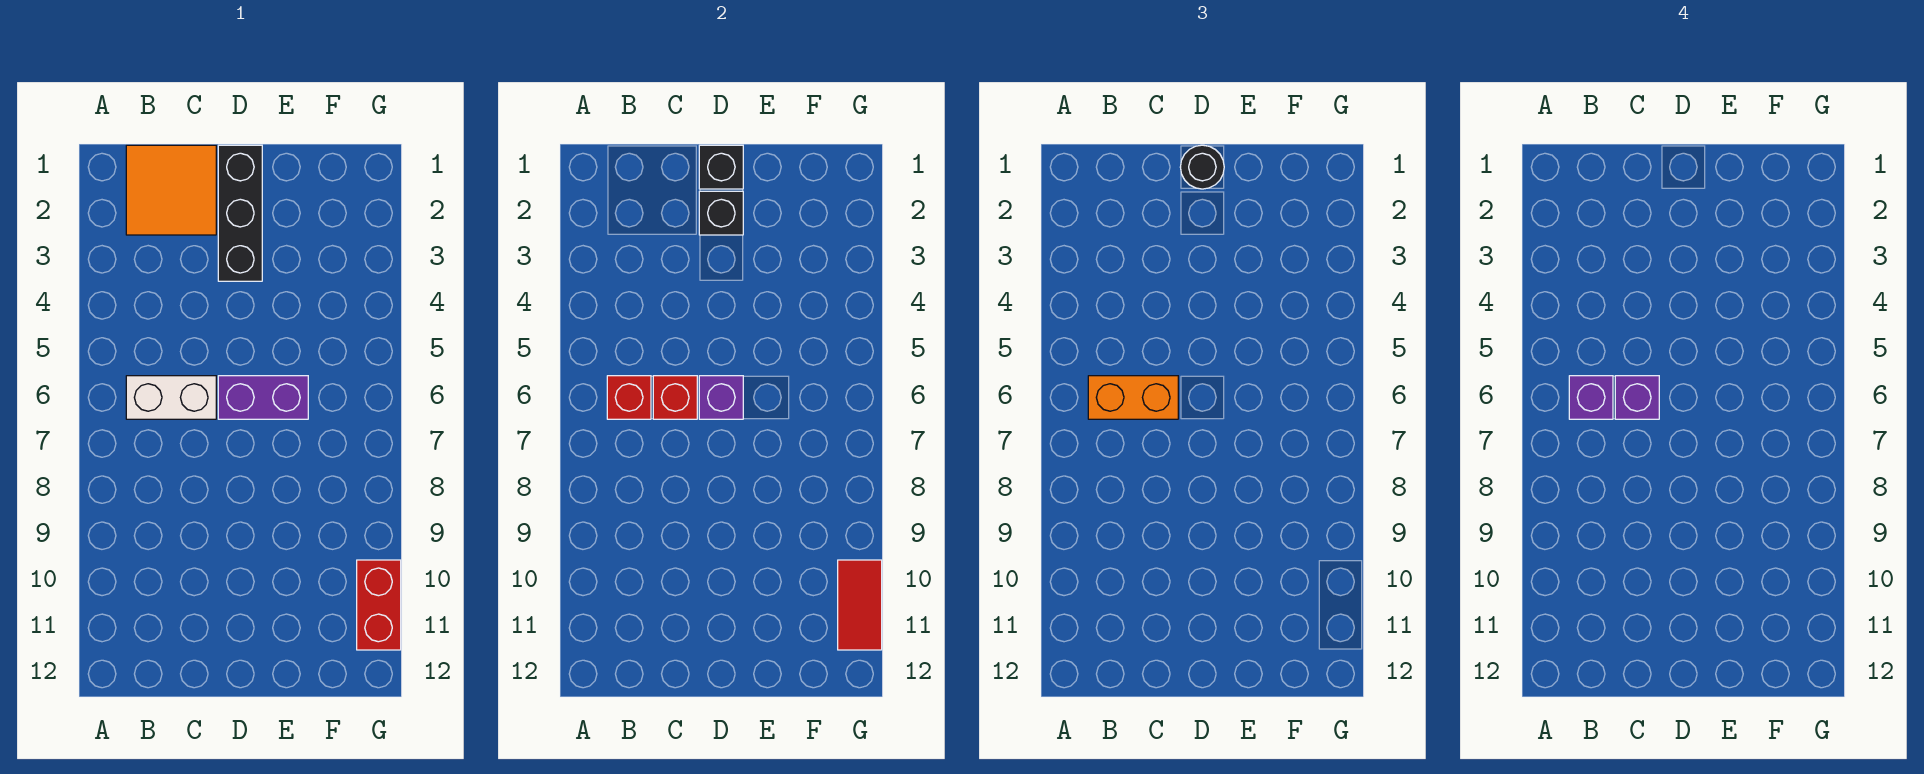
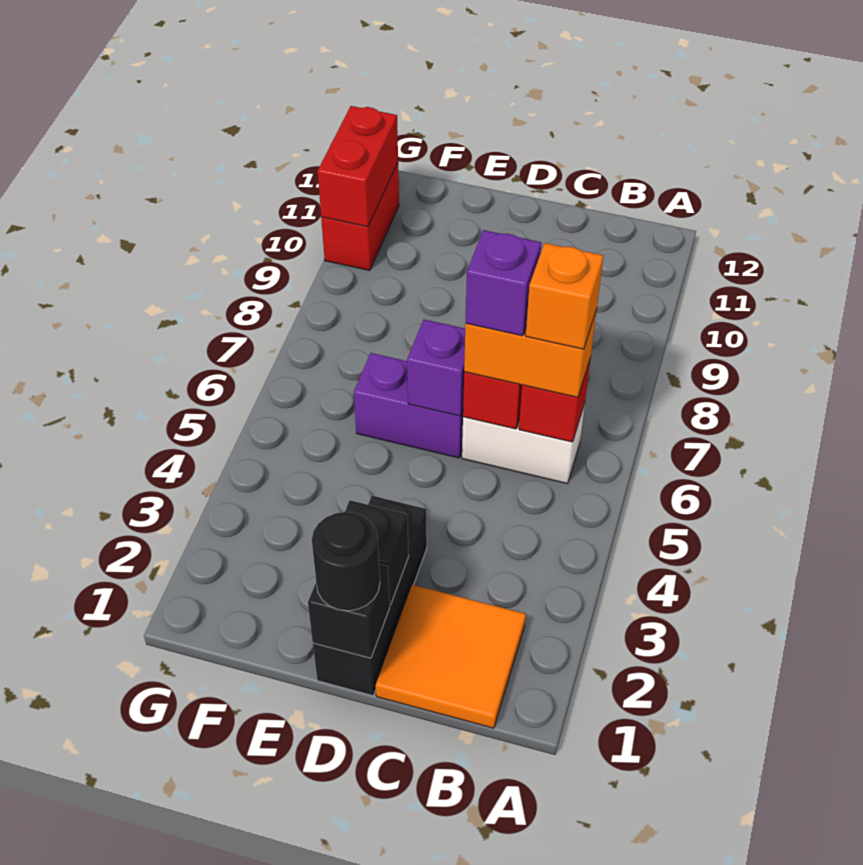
purple brick B6 level 4 -> orange brick B6 level 4
red tile G10:G11 level 2 -> red brick G10:G11 level 2

